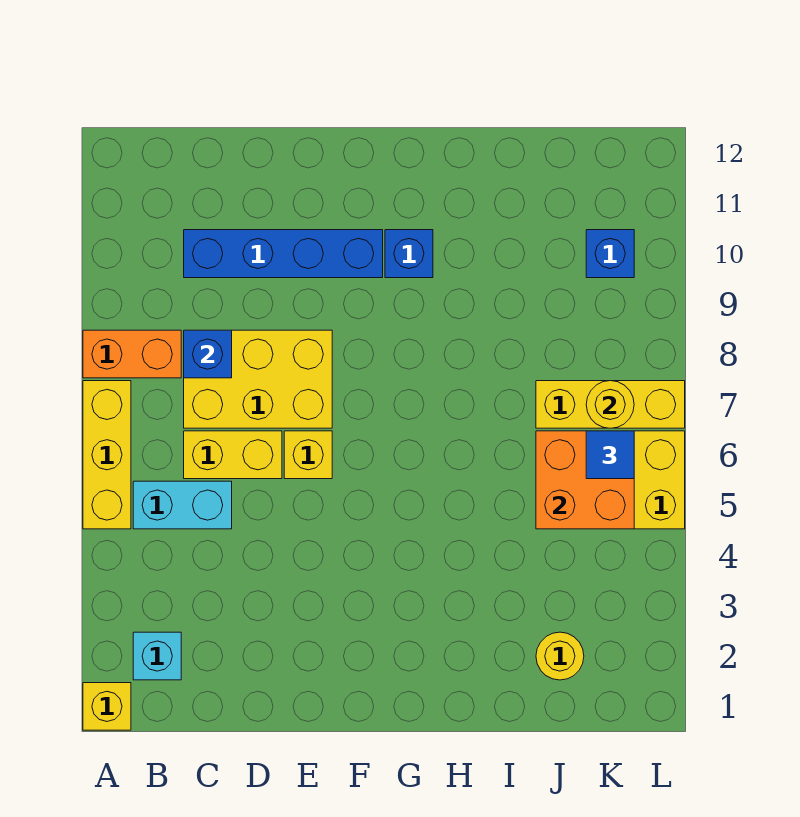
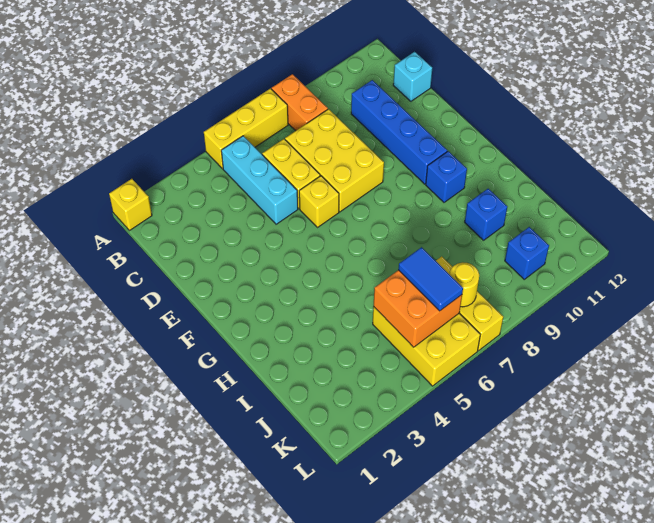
cyan brick B2 level 1 -> cyan brick C12 level 1
cyan brick B5:C5 level 1 -> cyan brick B5:D5 level 1
blue brick C8 level 2 -> blue brick I10 level 1
yellow round brick J2 level 1 -> none
blue tile K6 level 3 -> blue tile J6:K6 level 3

